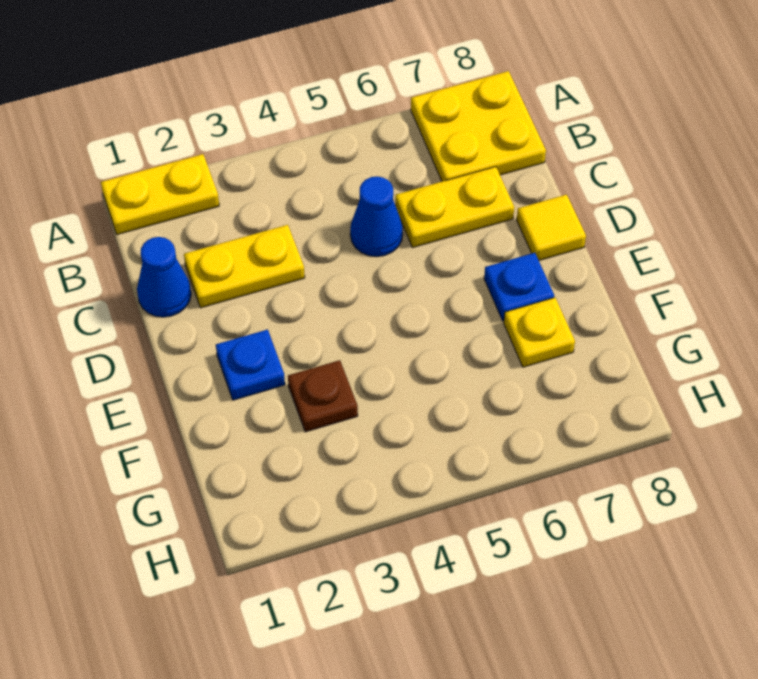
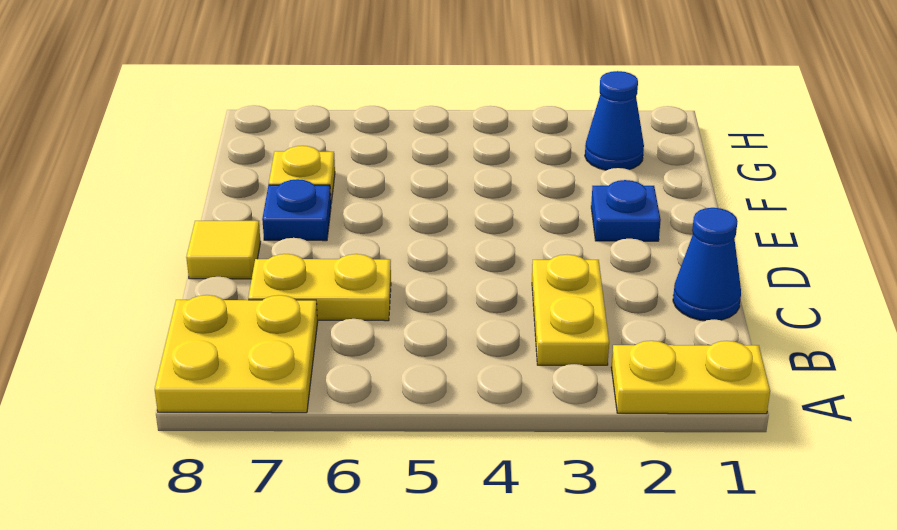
yellow plate C2:C3 level 1 -> yellow plate B3:C3 level 1
blue cone C5 level 1 -> blue cone G2 level 1
brown plate F3 level 1 -> none

